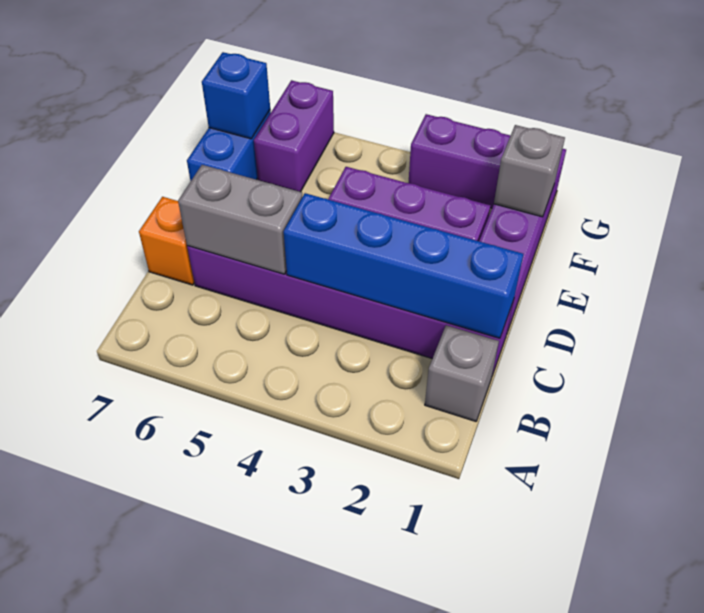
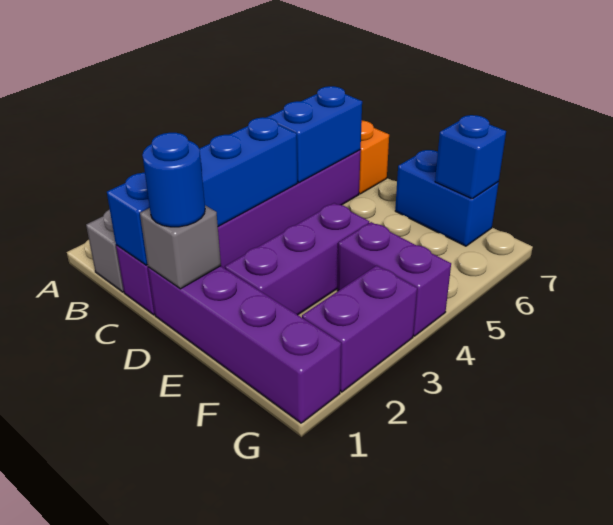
grey brick C5:C6 level 2 -> blue brick C5:C6 level 2
none -> blue round brick D1 level 3
grey brick F1 level 2 -> grey brick D1 level 2
purple brick F6:G6 level 1 -> purple brick F4:G4 level 1

